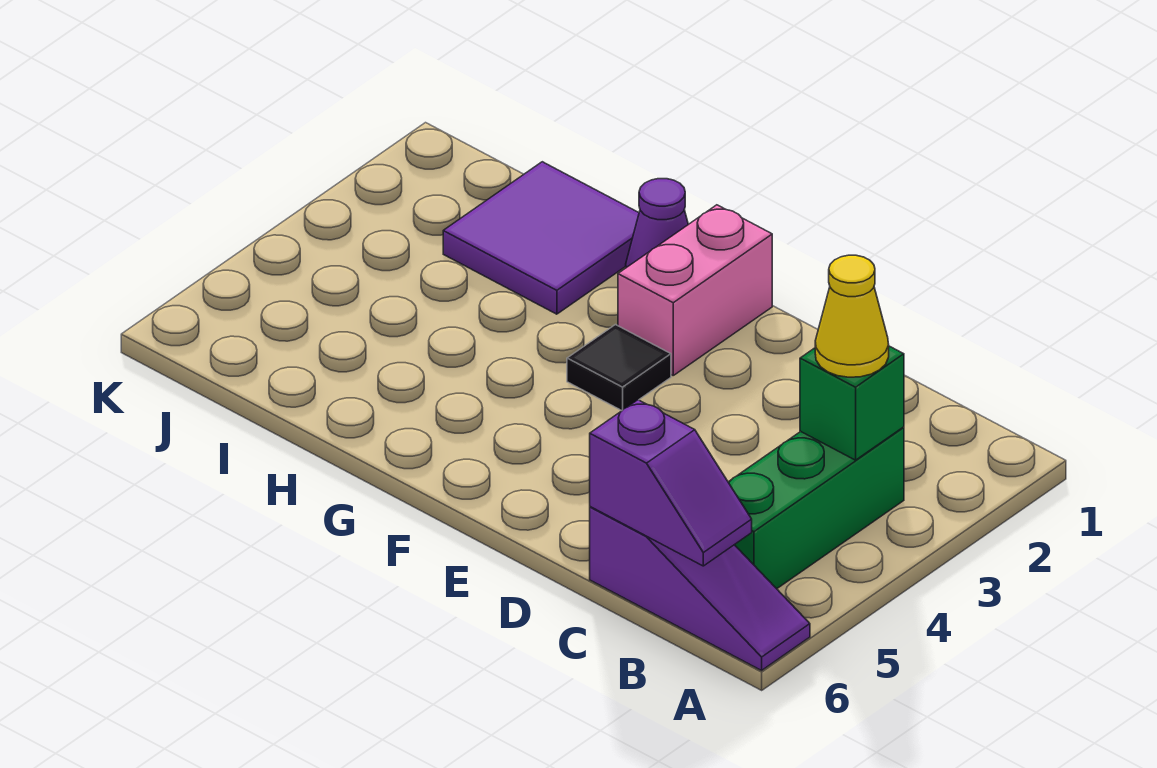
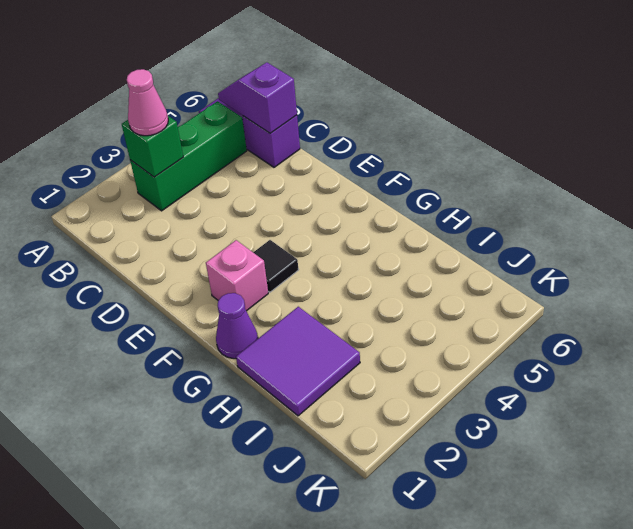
yellow cone B3 level 3 -> pink cone B3 level 3
pink brick F1:F2 level 1 -> pink brick F2 level 1

